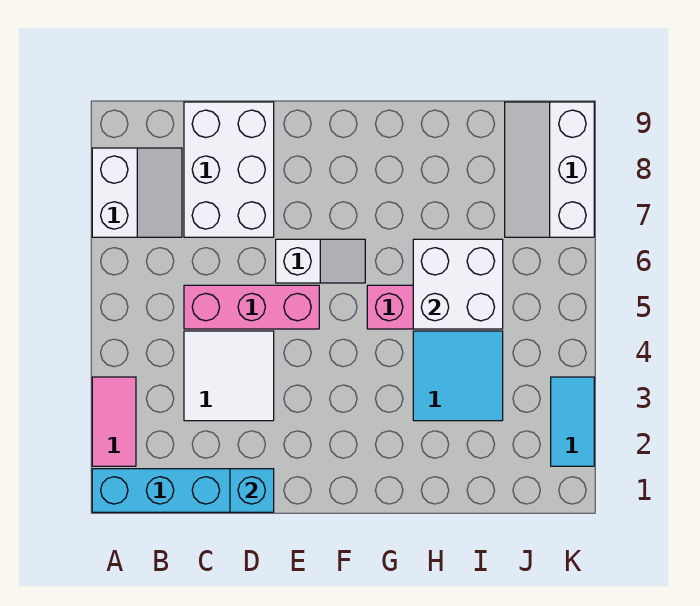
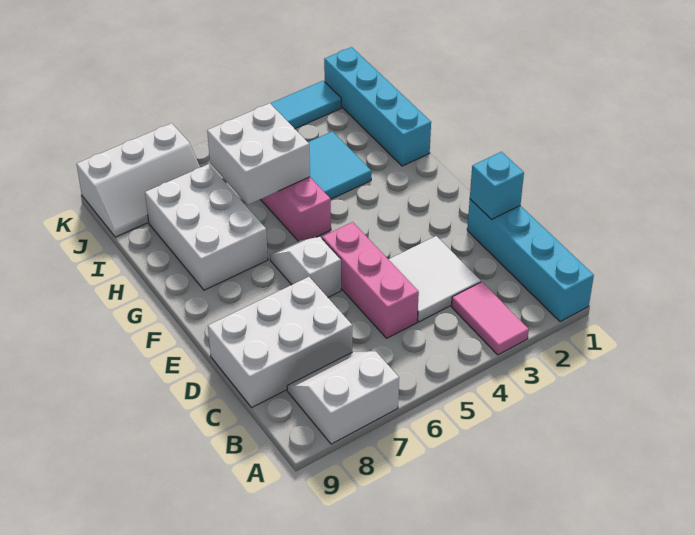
pink tile A2:A3 level 1 -> pink tile A3:B3 level 1
none -> white brick G7:I8 level 1
none -> cyan brick H1:K1 level 1

